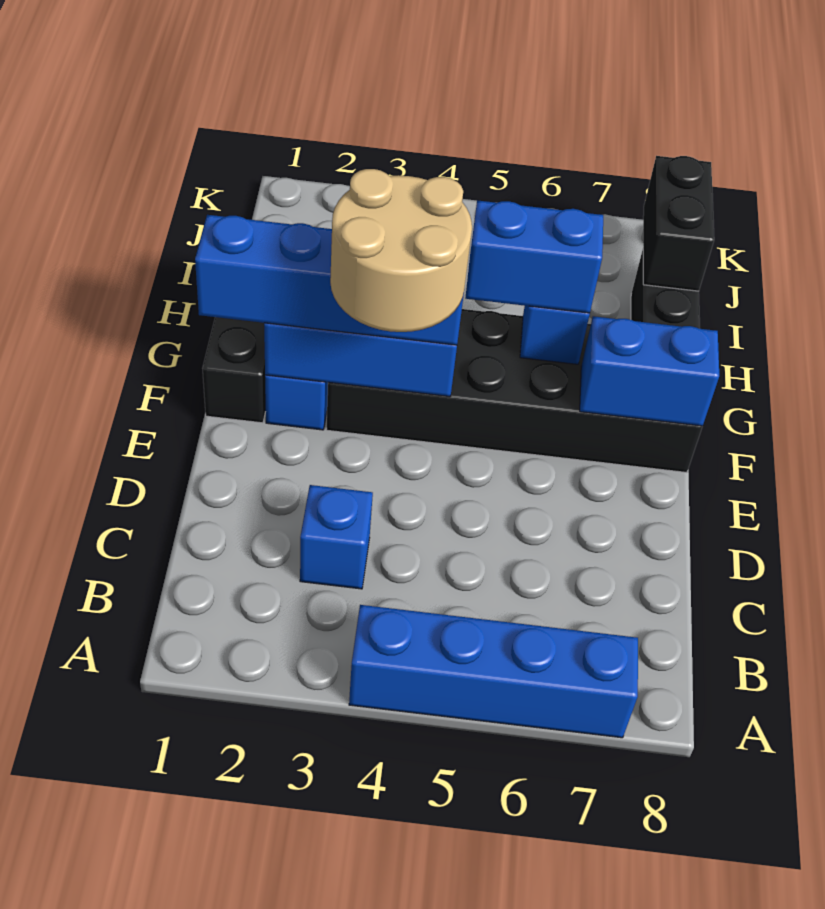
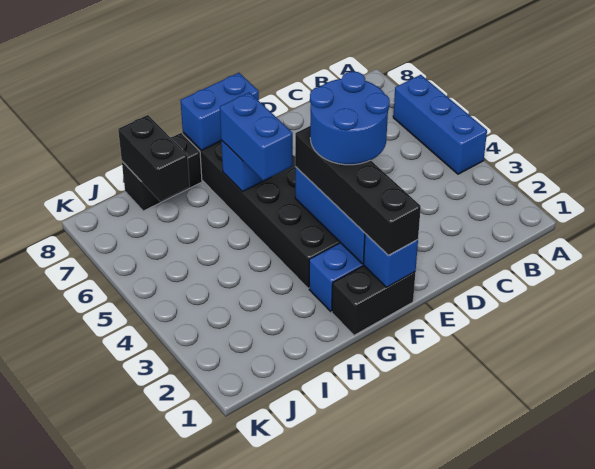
blue brick A4:A7 level 1 -> blue brick A4:A6 level 1
blue brick C3 level 1 -> blue brick F1 level 2
tan round brick E3:F4 level 4 -> blue round brick E3:F4 level 4
blue brick F1:F4 level 3 -> black brick F1:F4 level 3
blue brick F7:F8 level 2 -> blue brick F8:G8 level 2
black brick I8:J8 level 2 -> black brick I7:I8 level 2

